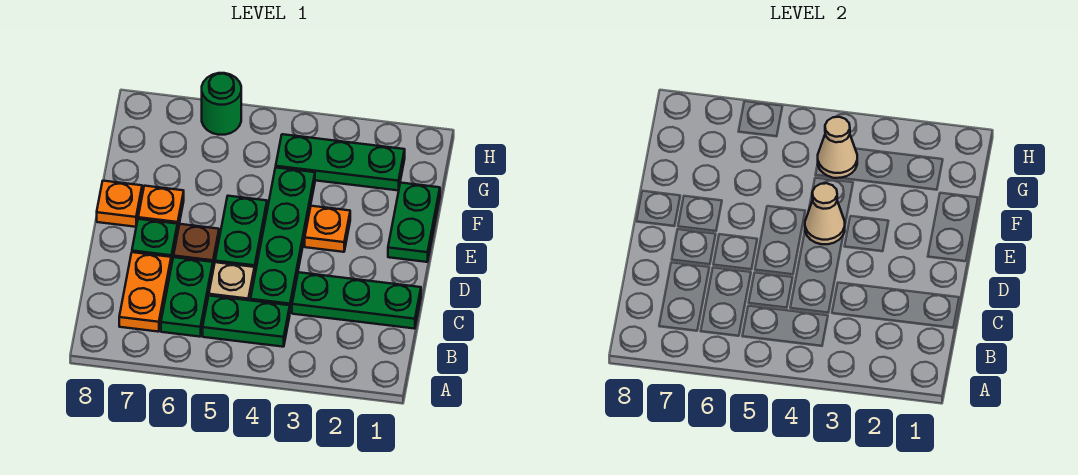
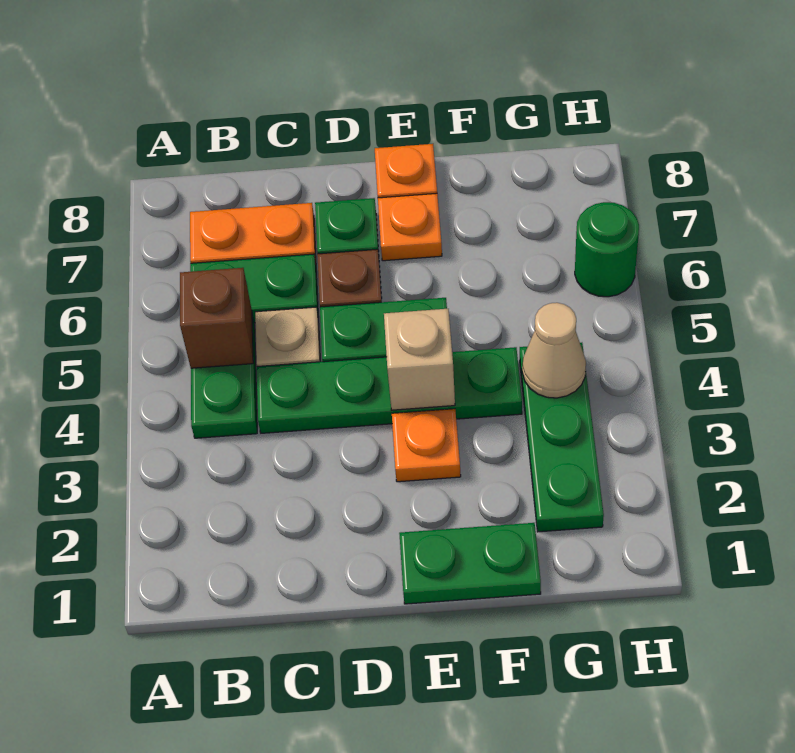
none -> brown brick B5 level 2
green plate C1:C3 level 1 -> none
tan cone E4 level 2 -> tan brick E4 level 2

